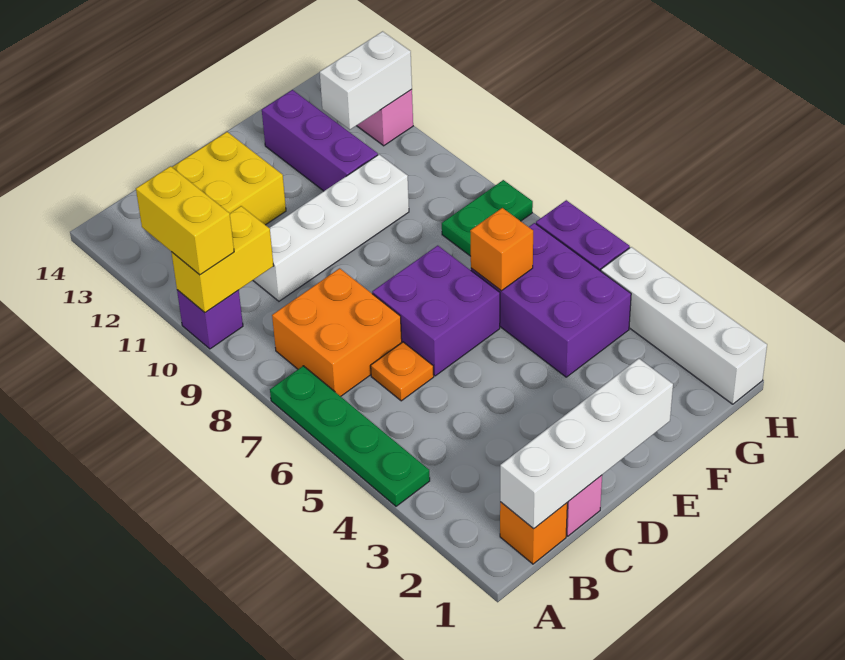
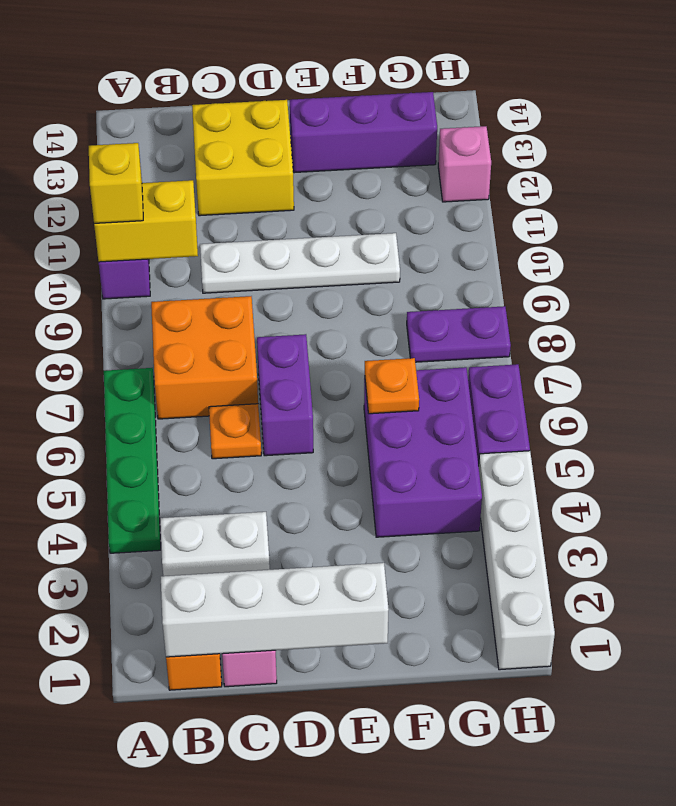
yellow brick A10:A11 level 3 -> yellow brick A10 level 3
white brick C10:F10 level 1 -> white plate C10:F10 level 1
purple brick D6:E7 level 1 -> purple brick D6:D7 level 1
orange brick F6 level 2 -> orange plate F6 level 2
purple brick F11:F13 level 1 -> purple brick E13:G13 level 1
green plate G8:H8 level 1 -> purple plate G8:H8 level 1
white brick G12:H12 level 2 -> white brick B3:C3 level 1

